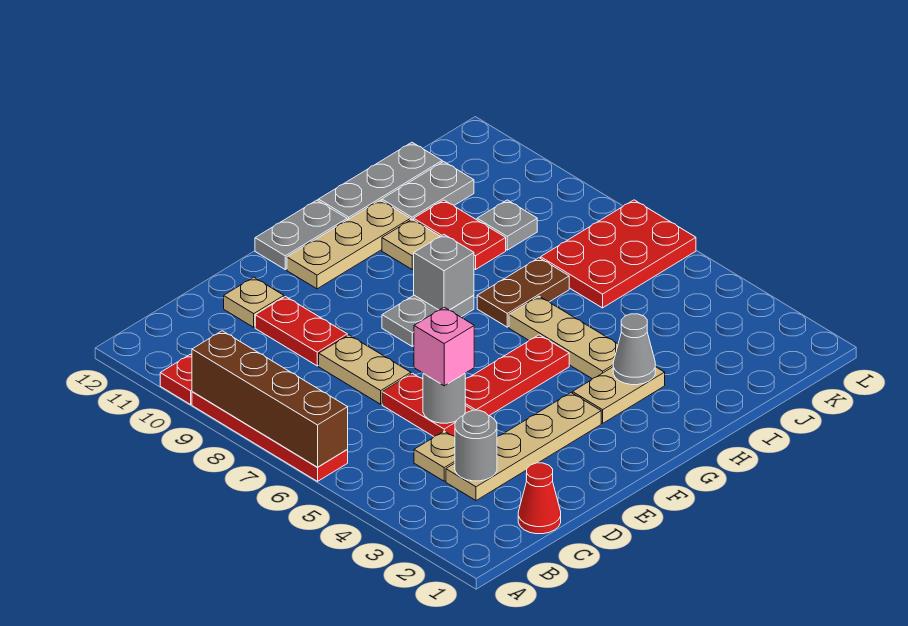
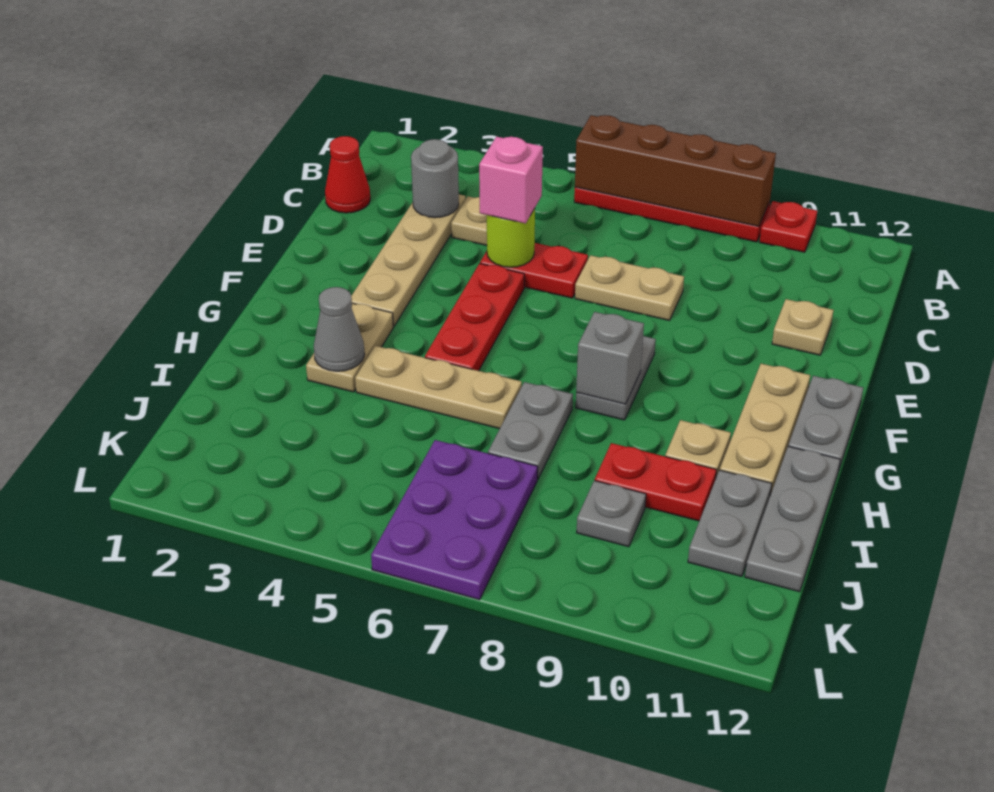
grey round brick D5 level 2 -> lime round brick D5 level 2
red plate D9:D10 level 1 -> none
brown plate H7:I7 level 1 -> grey plate H7:I7 level 1
red plate J6:L7 level 1 -> purple plate J6:L7 level 1

